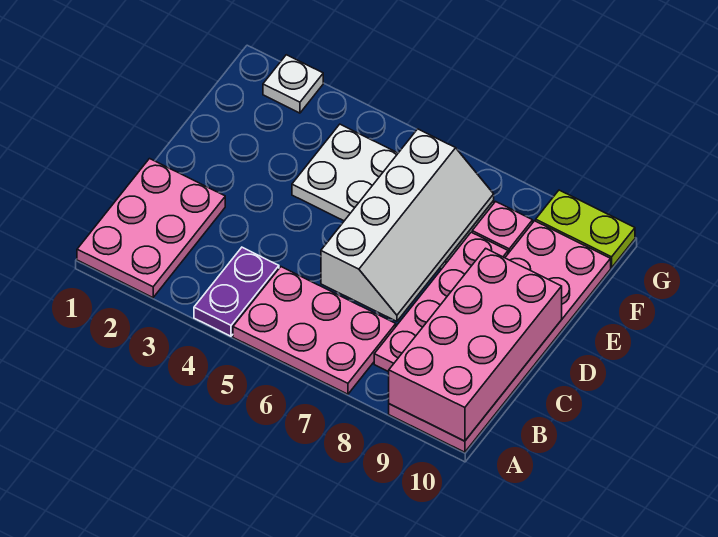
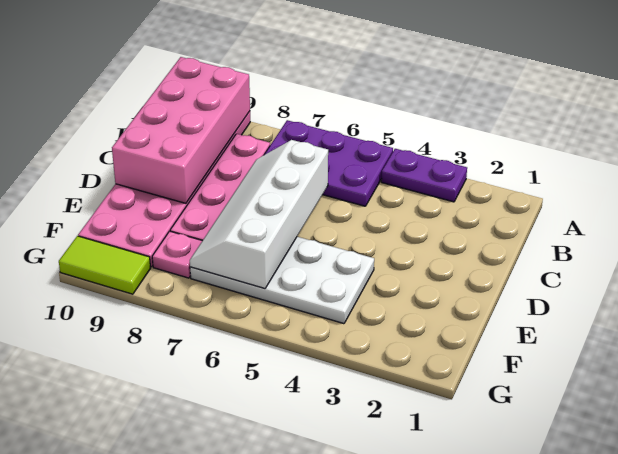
pink plate A1:C2 level 1 -> none
purple plate A4:B4 level 1 -> purple plate A3:A4 level 1
pink plate A5:B7 level 1 -> purple plate A5:B7 level 1
white plate G2 level 1 -> none
lime plate G9:G10 level 1 -> lime tile G9:G10 level 1

